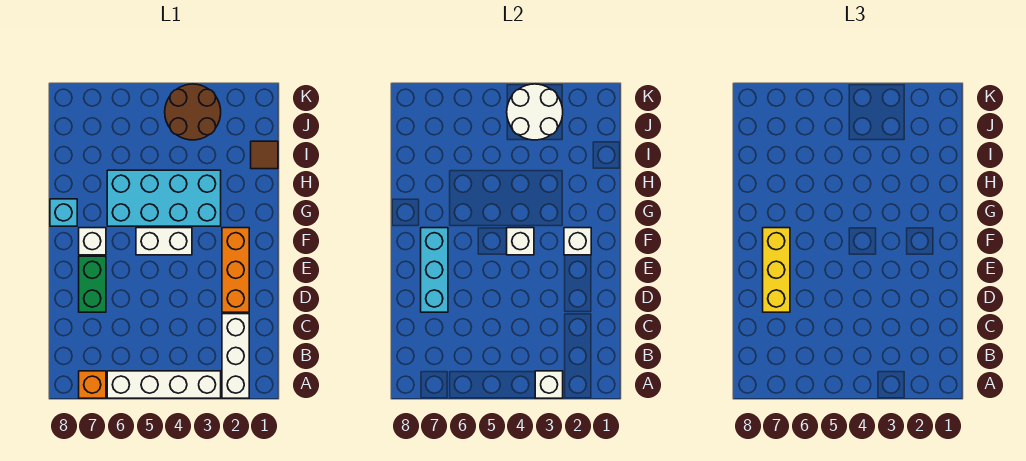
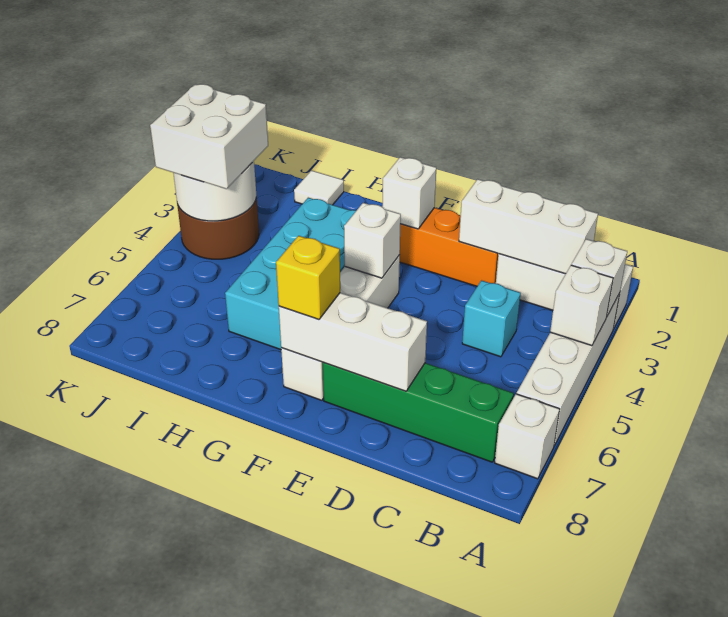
none -> white brick A4 level 2
orange brick A7 level 1 -> white brick A7 level 1
none -> white brick B2:D2 level 2
green brick D7:E7 level 1 -> green brick B7:E7 level 1
cyan brick D7:F7 level 2 -> white brick D7:F7 level 2
yellow brick D7:F7 level 3 -> yellow brick F7 level 3
cyan brick G8 level 1 -> cyan brick C4 level 1
brown tile I1 level 1 -> white tile I1 level 1
none -> white brick J3:K4 level 3

